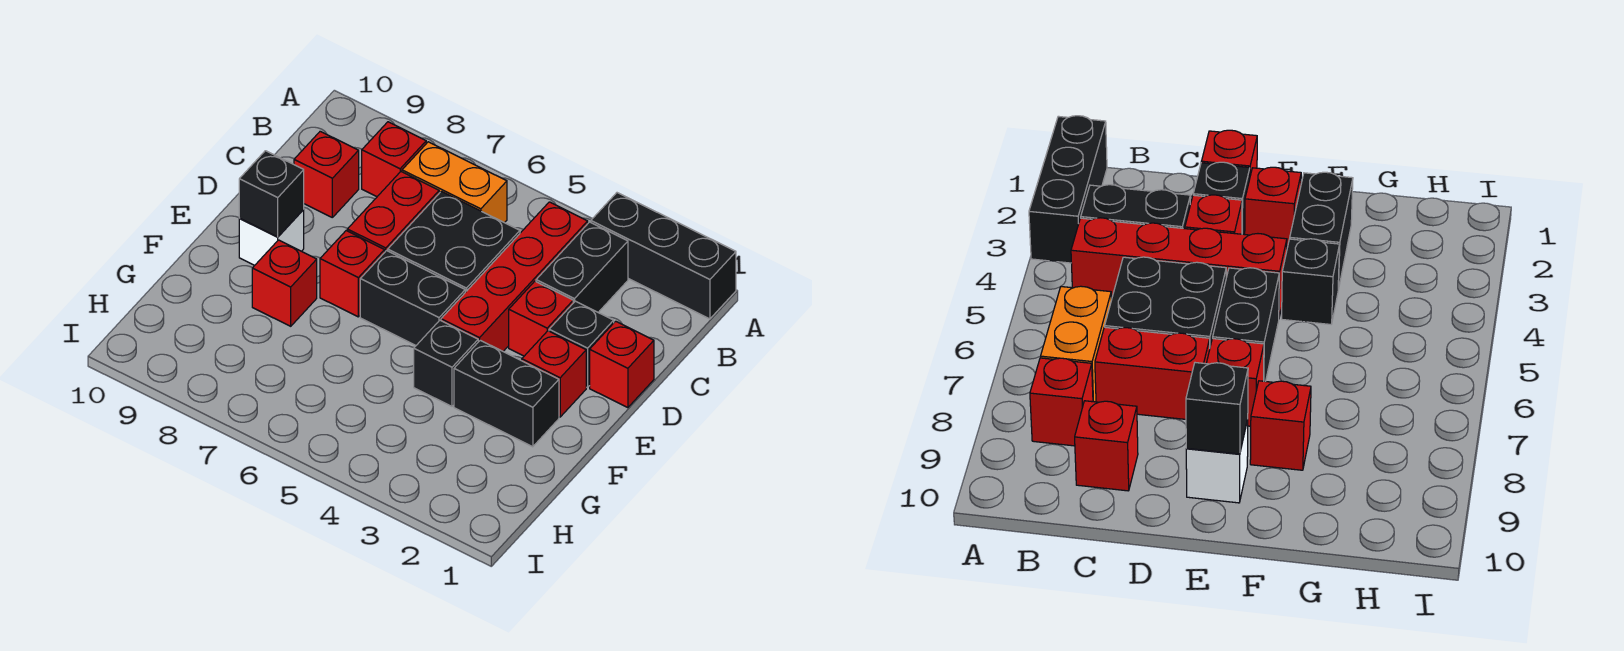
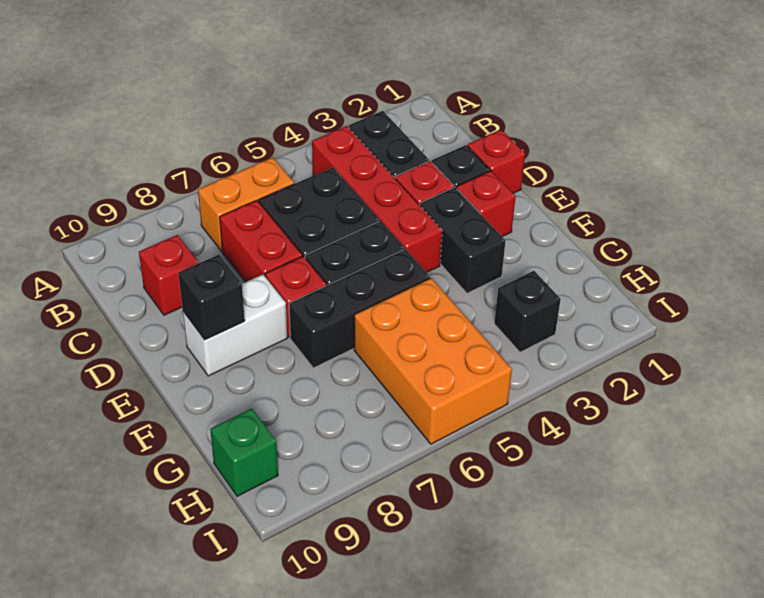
black brick A1:A3 level 1 -> black brick F5:F7 level 1
red brick B8 level 1 -> none
white brick E9 level 1 -> white brick E8:E9 level 1
black brick F2:F3 level 1 -> black brick E3:F3 level 1
black brick F4 level 1 -> black brick H3 level 1
red brick F8 level 1 -> none
none -> orange brick G5:I6 level 1
none -> green brick H10 level 1

